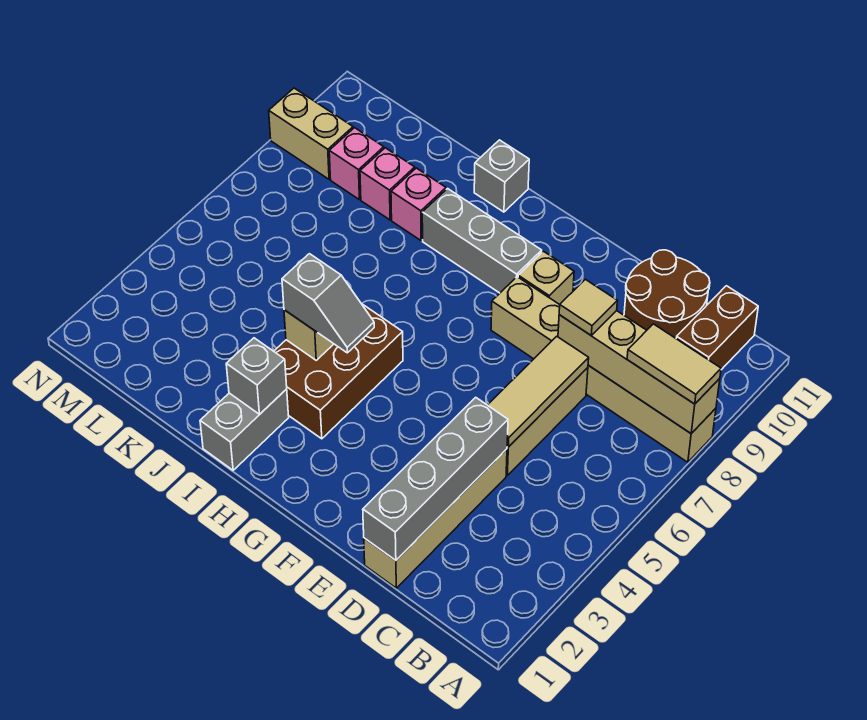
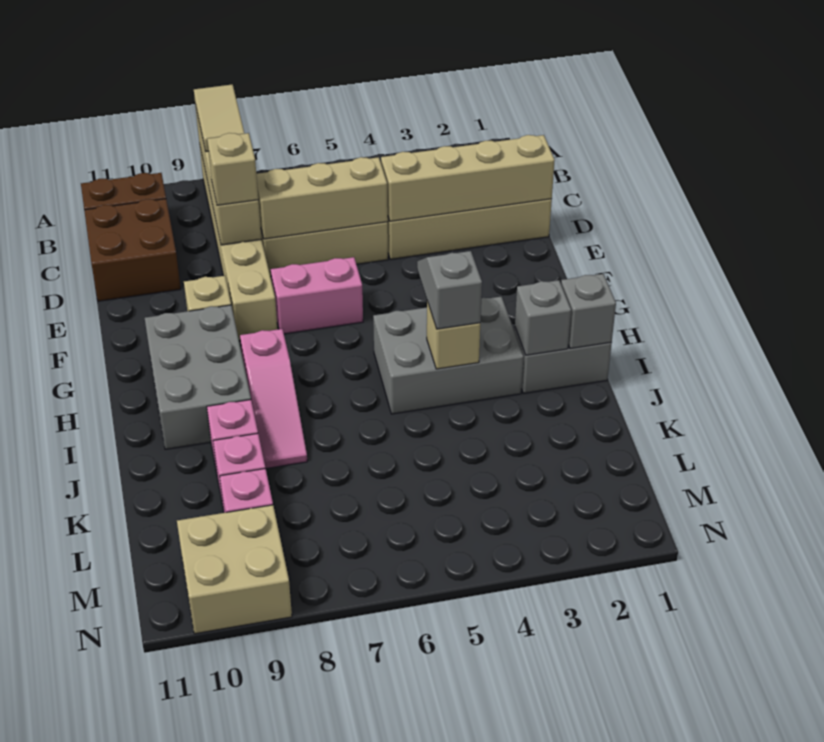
brown round brick C10:D11 level 1 -> brown brick C10:D11 level 1
grey brick D1:D4 level 2 -> tan brick D1:D4 level 2
tan tile D5:D7 level 2 -> tan brick D5:D7 level 2
tan tile D8 level 3 -> tan brick D8 level 3
none -> pink brick F6:F7 level 1
grey brick G9:I9 level 1 -> grey brick G9:I10 level 1
brown brick H3:I5 level 1 -> grey brick H3:I5 level 1
none -> pink slope H8:J8 level 1 top H
grey brick I11 level 1 -> grey brick I1 level 2
tan brick M9:N9 level 1 -> tan brick M9:N10 level 1

